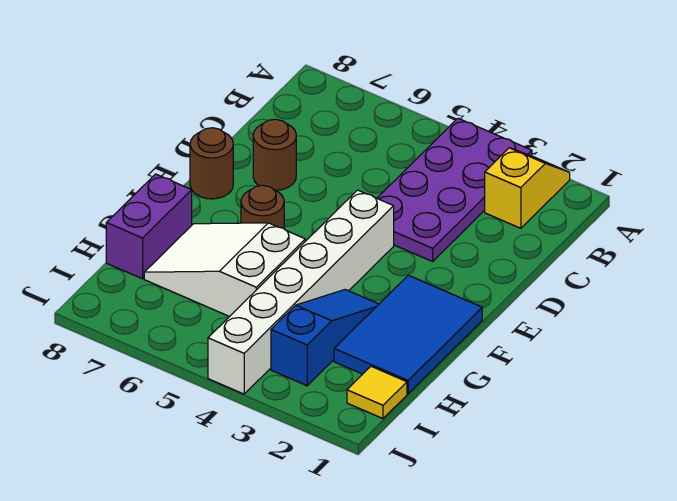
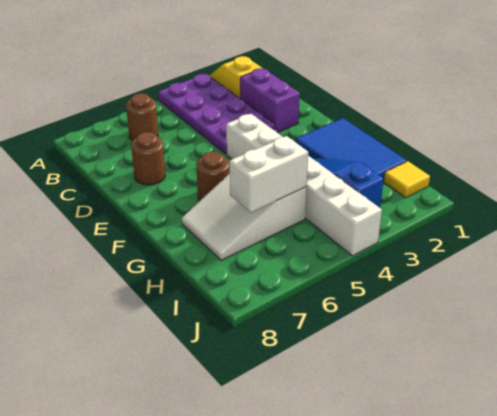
brown round brick E8 level 1 -> brown round brick B6 level 1
purple brick G8:H8 level 1 -> purple brick C2:D2 level 1
none -> white brick H5:H6 level 2

